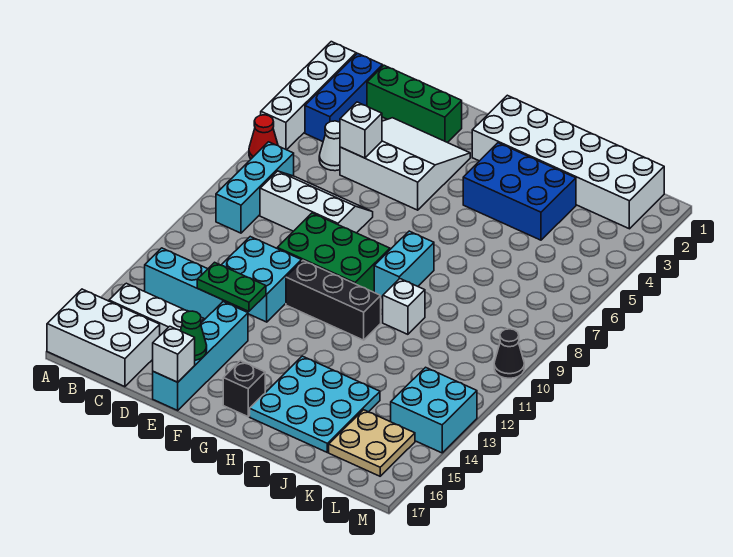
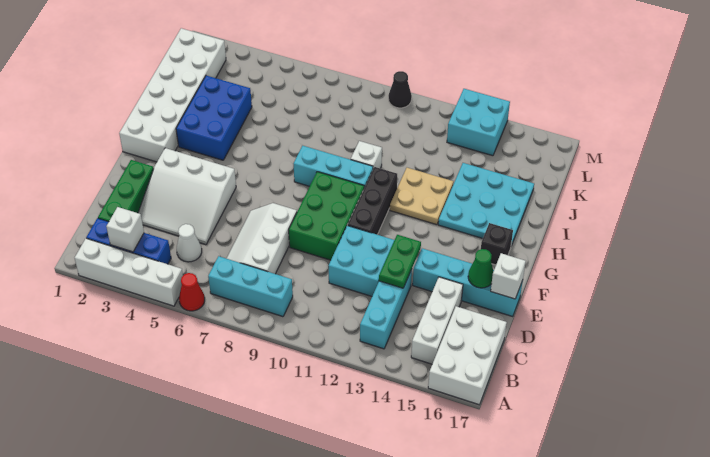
white slope D3:F5 level 1 top 5 -> white slope D3:F5 level 1 top F
white brick D5 level 2 -> white brick B3 level 2
cyan brick H8:H9 level 1 -> cyan brick H8:H10 level 1
tan plate K15:L16 level 1 -> tan plate H12:I13 level 1

